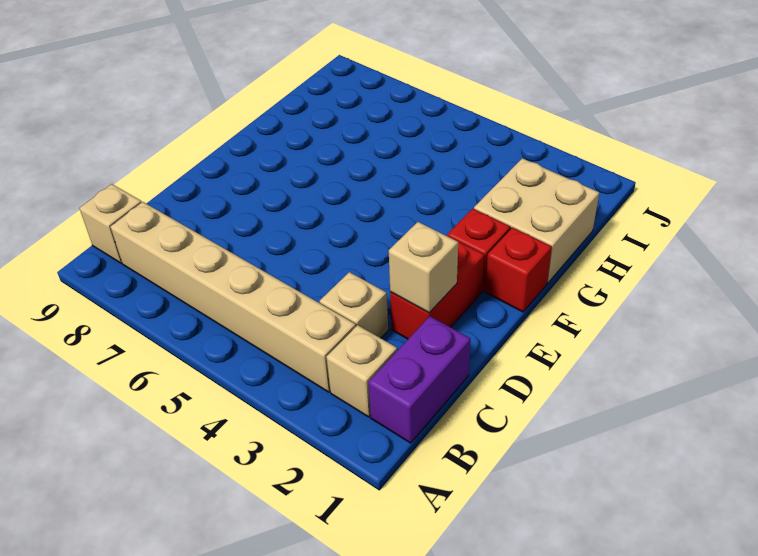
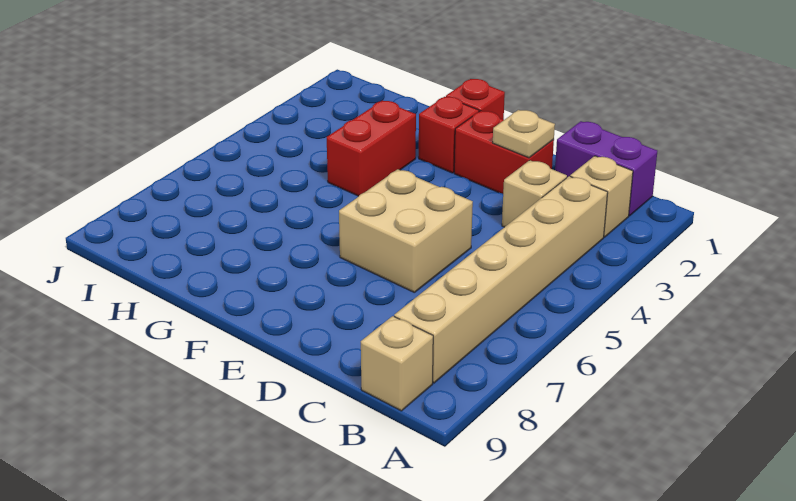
tan brick D2 level 2 -> tan plate D2 level 2
tan brick G1:H2 level 1 -> tan brick D5:E6 level 1
none -> red brick G3:G4 level 1

